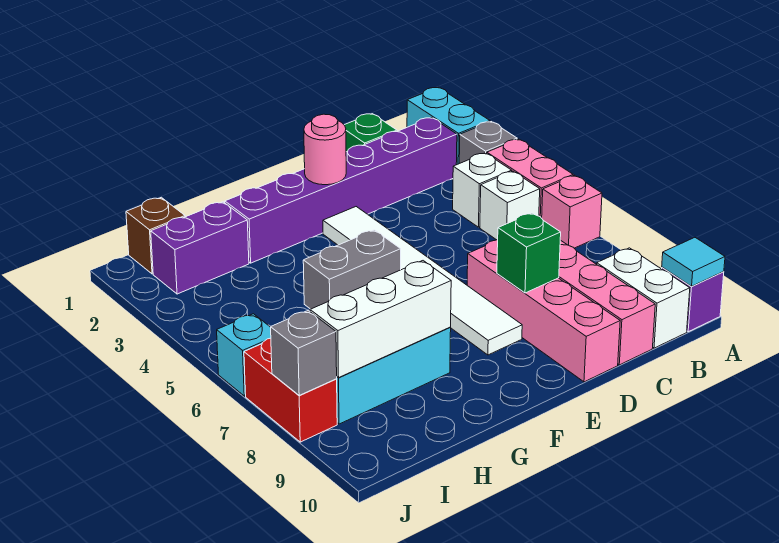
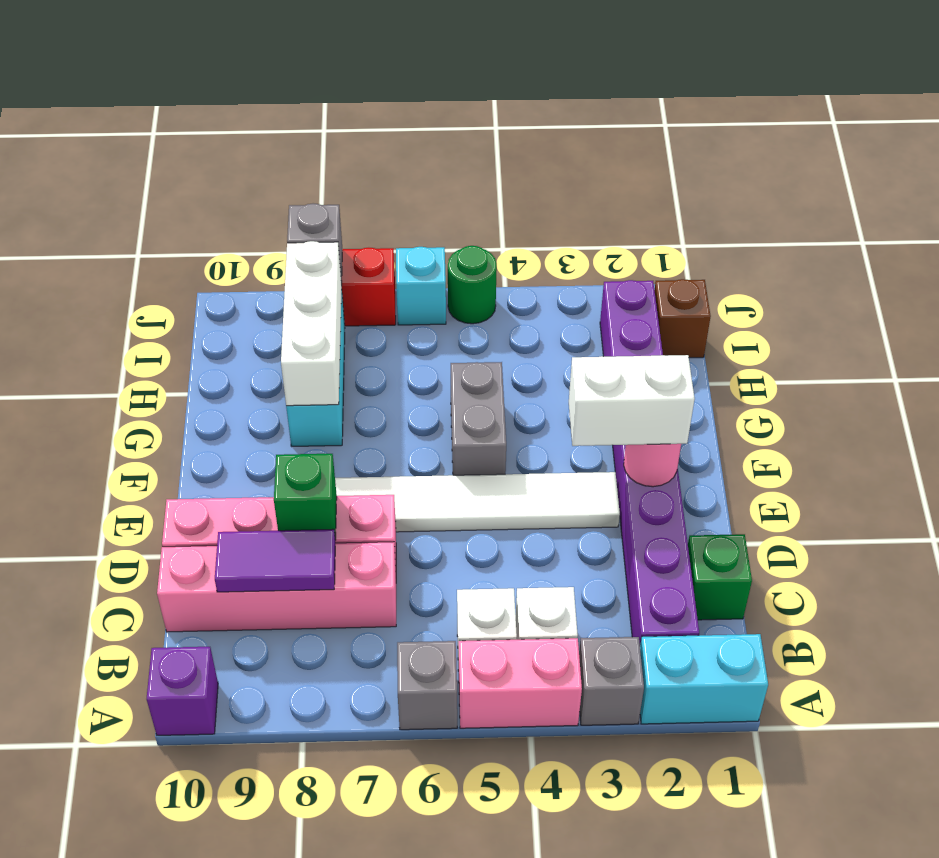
pink brick A6 level 1 -> grey brick A6 level 1
cyan tile A10 level 2 -> none
white brick B9:B10 level 1 -> white brick E2:E3 level 3
none -> purple tile C8:C9 level 2
none -> green round brick J5 level 1

